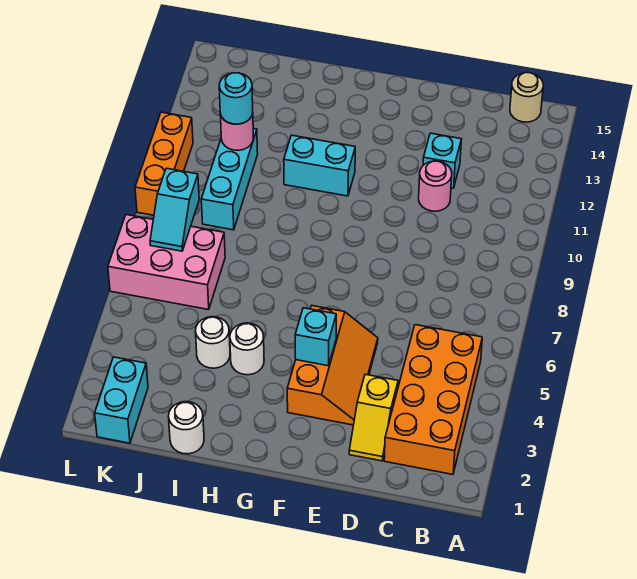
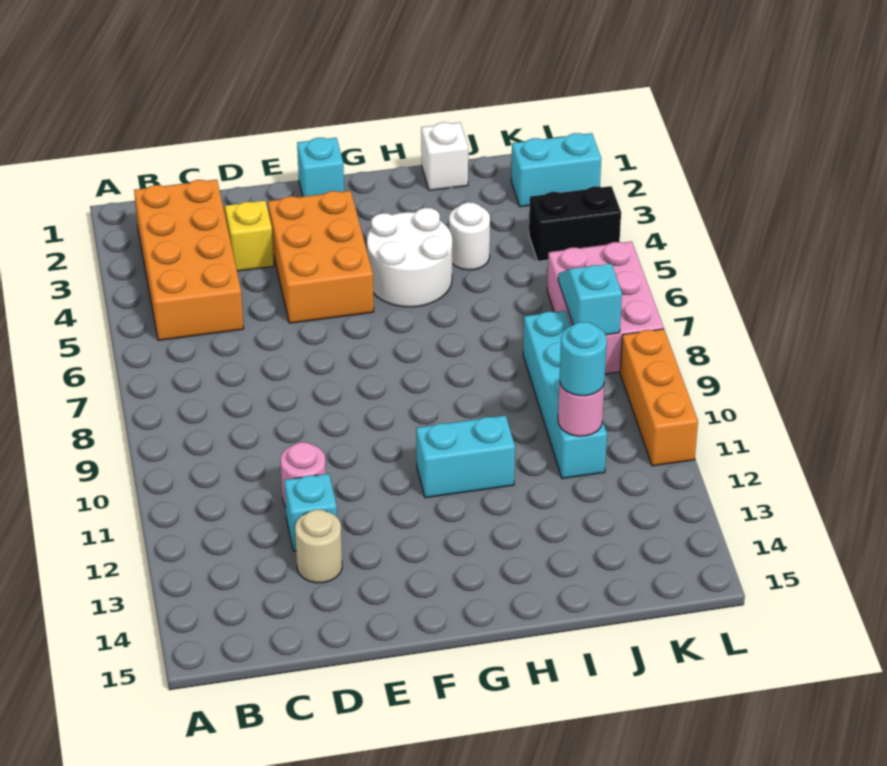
tan round brick B15 level 1 -> tan round brick D13 level 1
orange slope E3:F5 level 1 top F -> orange brick E3:F5 level 1
cyan brick F4 level 2 -> cyan brick F1 level 1
white round brick H4 level 1 -> white round brick G4:H5 level 1
white round brick I1 level 1 -> white brick I1 level 1
pink brick J6:L7 level 1 -> pink brick K6:L8 level 1
cyan brick J9:J11 level 1 -> cyan brick J8:J11 level 1
cyan brick K1:K2 level 1 -> cyan brick K2:L2 level 1
none -> black brick K4:L4 level 1

